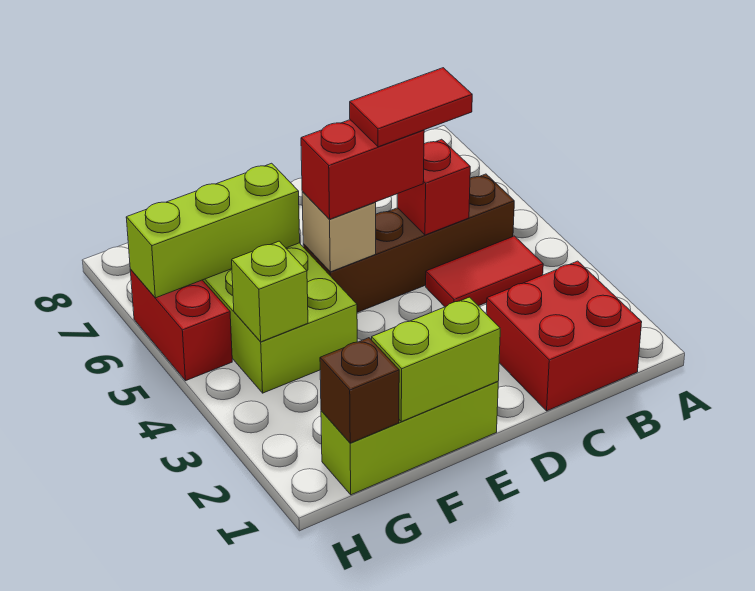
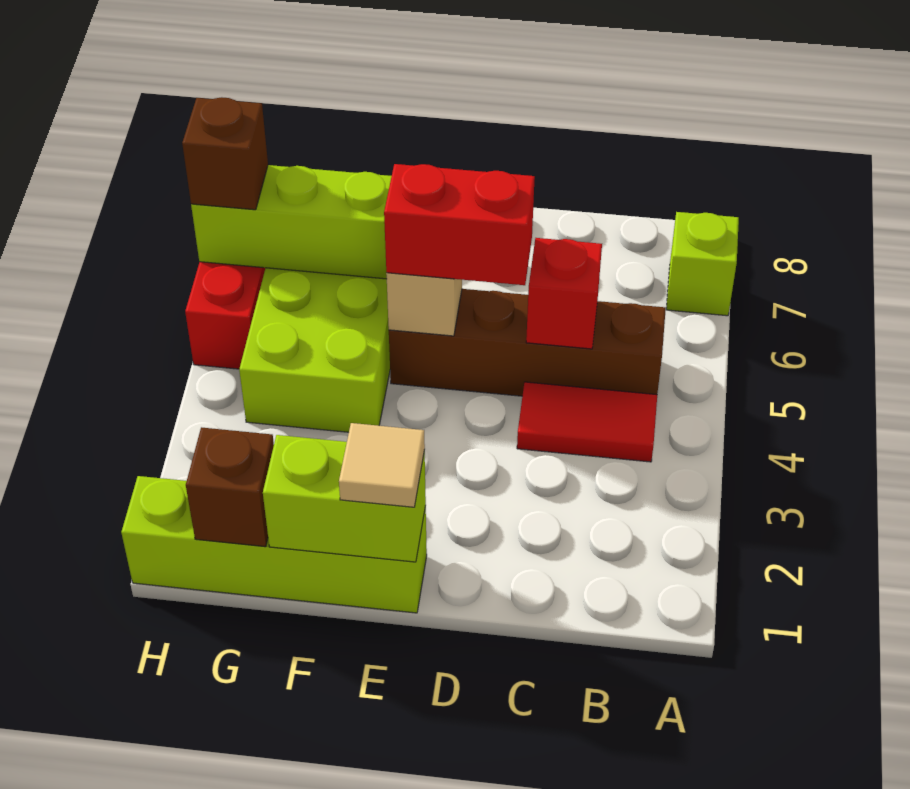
red brick B1:C2 level 1 -> none
red tile C5:D5 level 4 -> none
lime brick E1:G1 level 1 -> lime brick E1:H1 level 1
none -> tan tile E1 level 3
lime brick G4 level 2 -> lime brick A7 level 1
none -> brown brick H6 level 3

